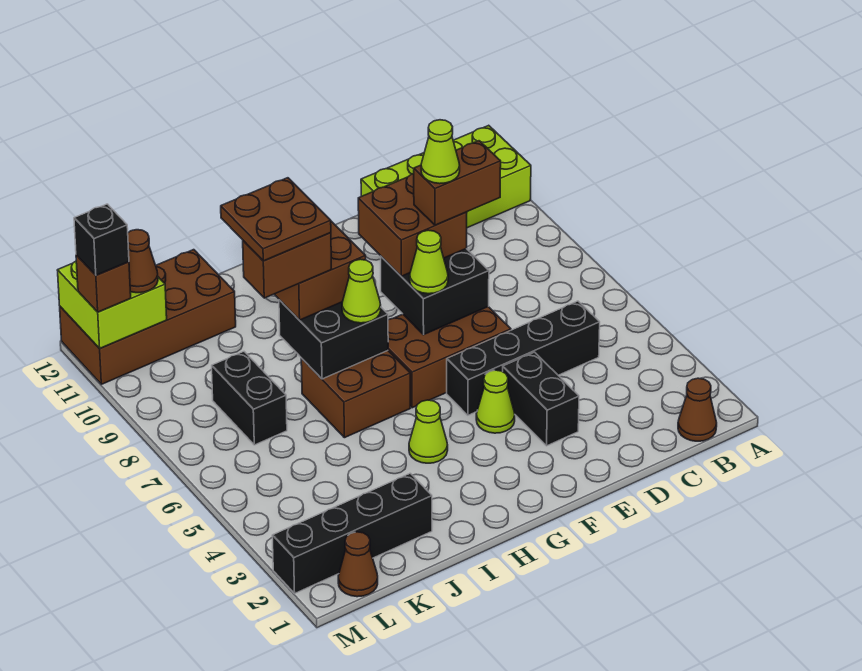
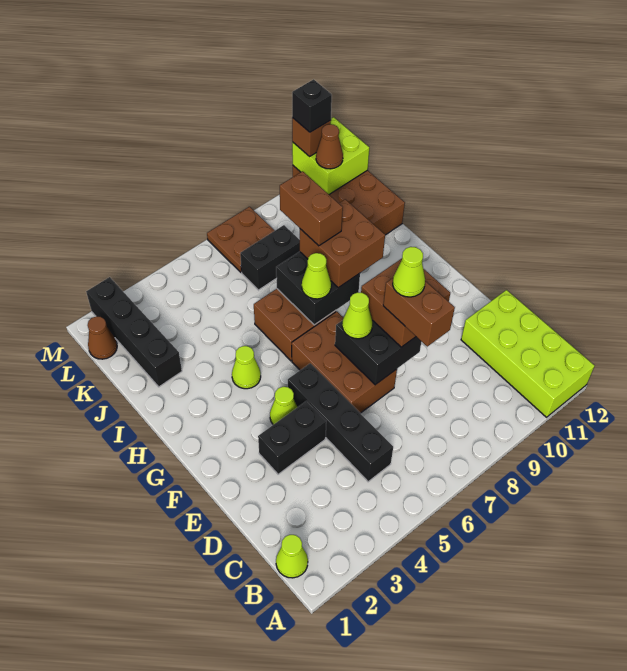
brown cone B1 level 1 -> lime cone B1 level 1
brown plate I8:J9 level 5 -> brown plate L7:M8 level 1

